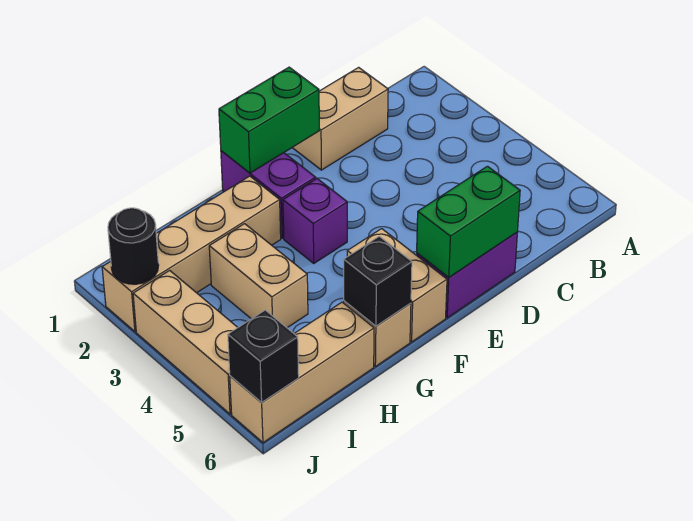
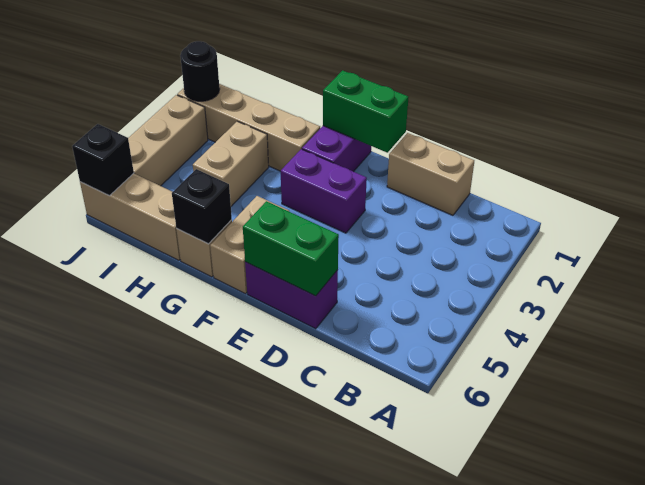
purple brick F3 level 1 -> purple brick E3:F3 level 1

